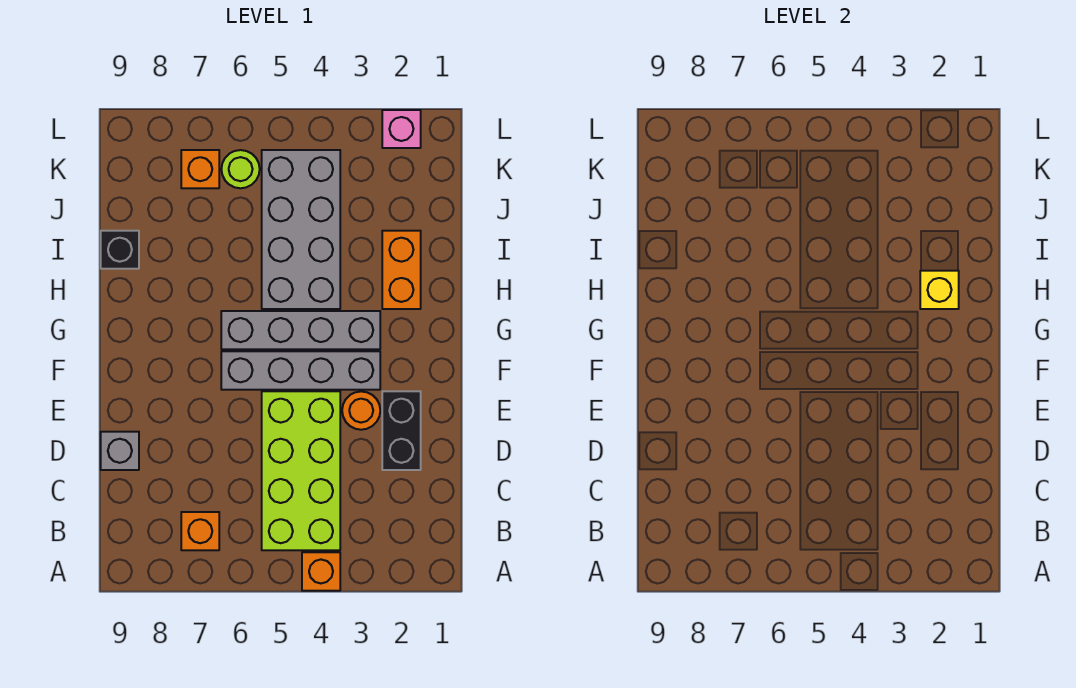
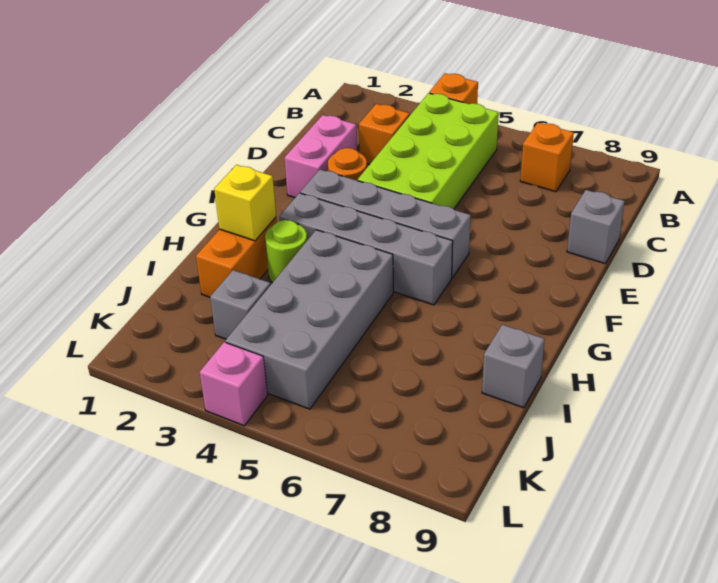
black brick D2:E2 level 1 -> pink brick D2:E2 level 1
black brick I9 level 1 -> grey brick I9 level 1
none -> grey brick J3 level 1
lime round brick K6 level 1 -> lime round brick H3 level 1
orange brick K7 level 1 -> orange brick C3 level 1
pink brick L2 level 1 -> pink brick L4 level 1

